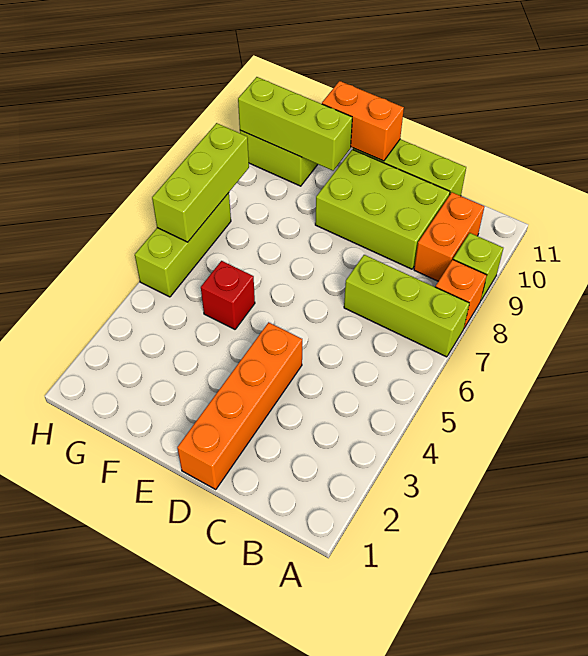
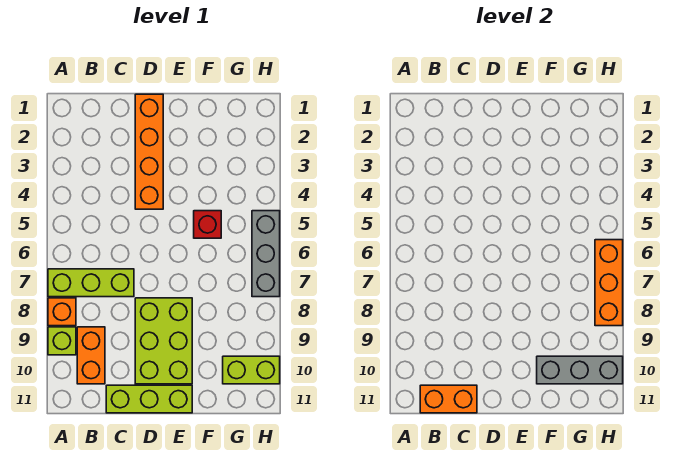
lime brick C9:E10 level 1 -> lime brick D8:E10 level 1
orange brick E11:F11 level 2 -> orange brick B11:C11 level 2
lime brick F10:H10 level 2 -> grey brick F10:H10 level 2
lime brick H5:H7 level 1 -> grey brick H5:H7 level 1
lime brick H6:H8 level 2 -> orange brick H6:H8 level 2

